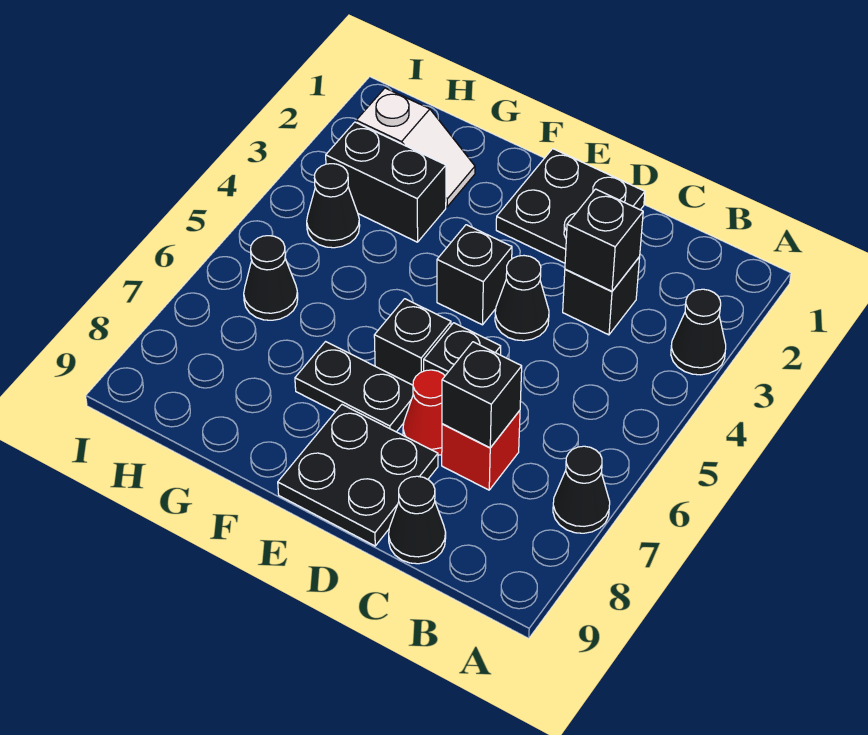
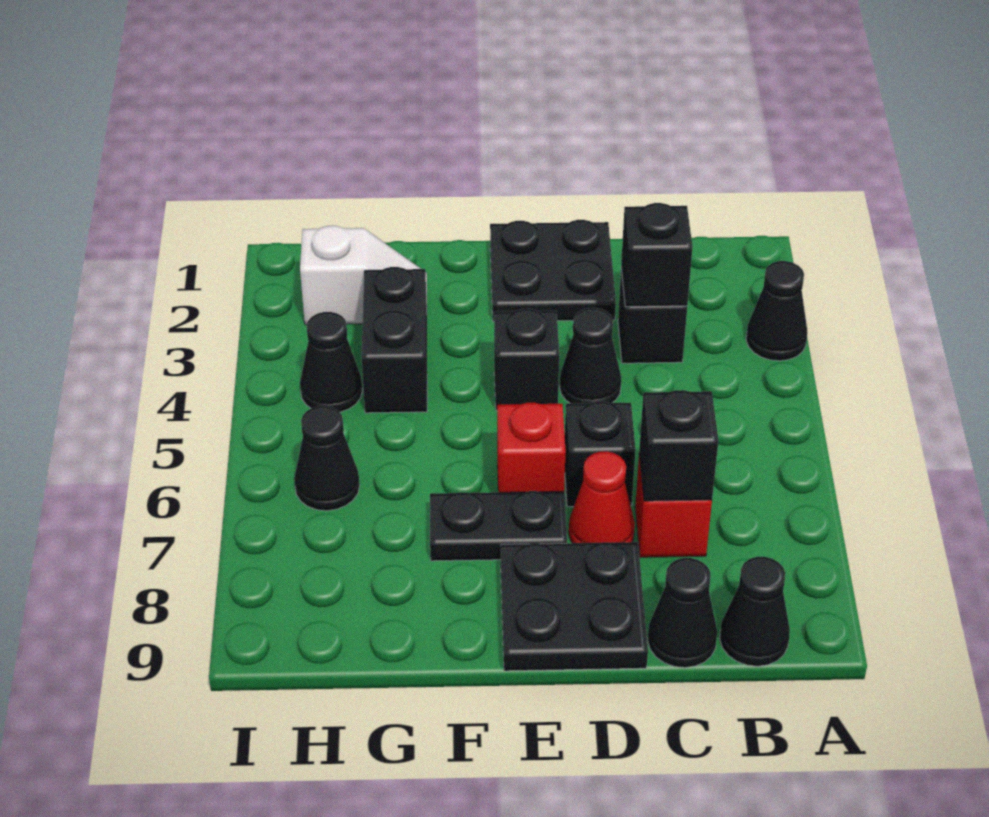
black cone A7 level 1 -> black cone B9 level 1
black brick E6 level 1 -> red brick E6 level 1
black brick G3:H3 level 1 -> black brick G3:G4 level 1

